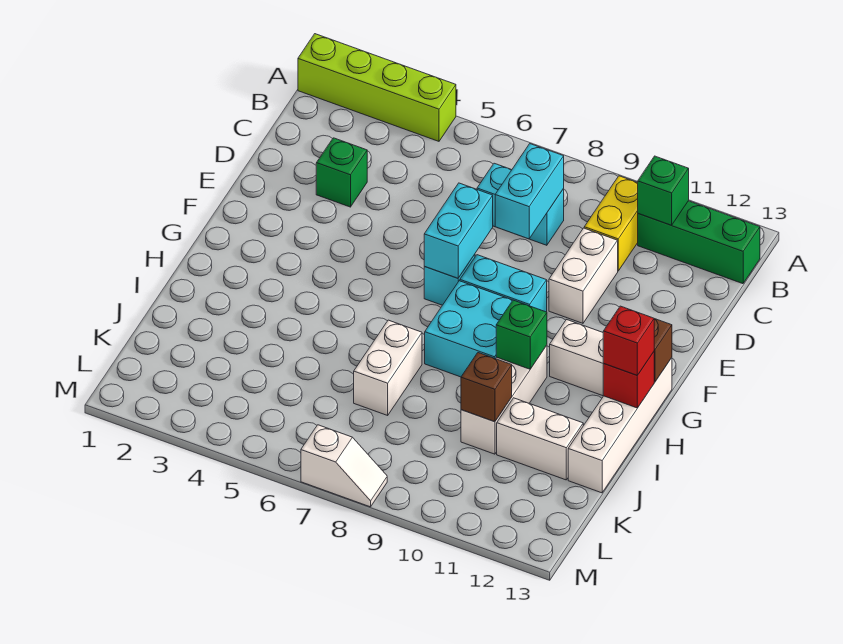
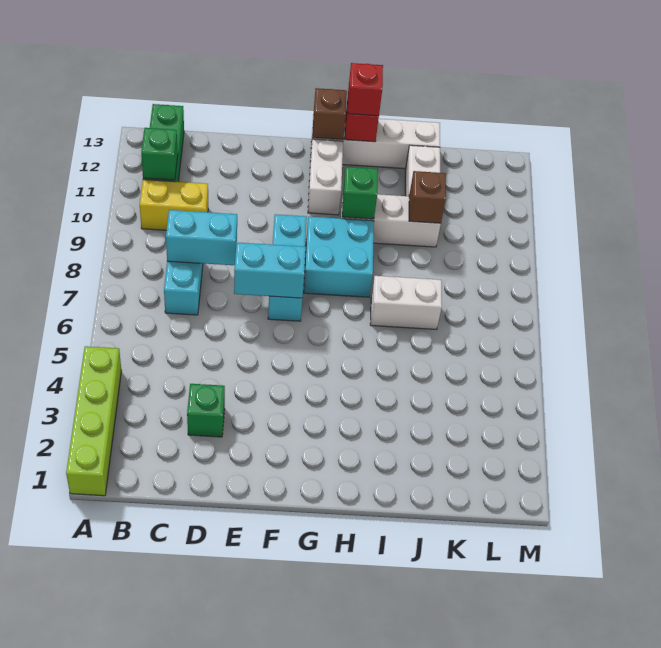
white brick D10:E10 level 1 -> none
white slope M7:M8 level 1 top 7 -> none

